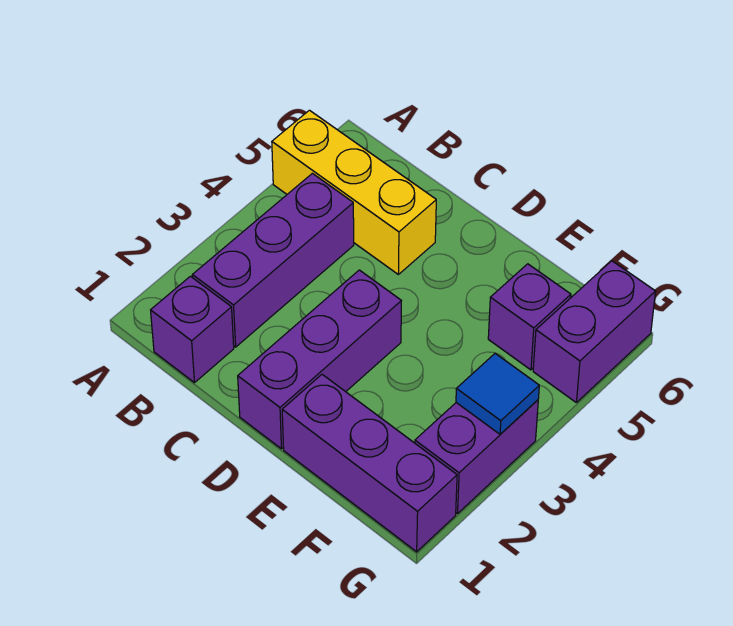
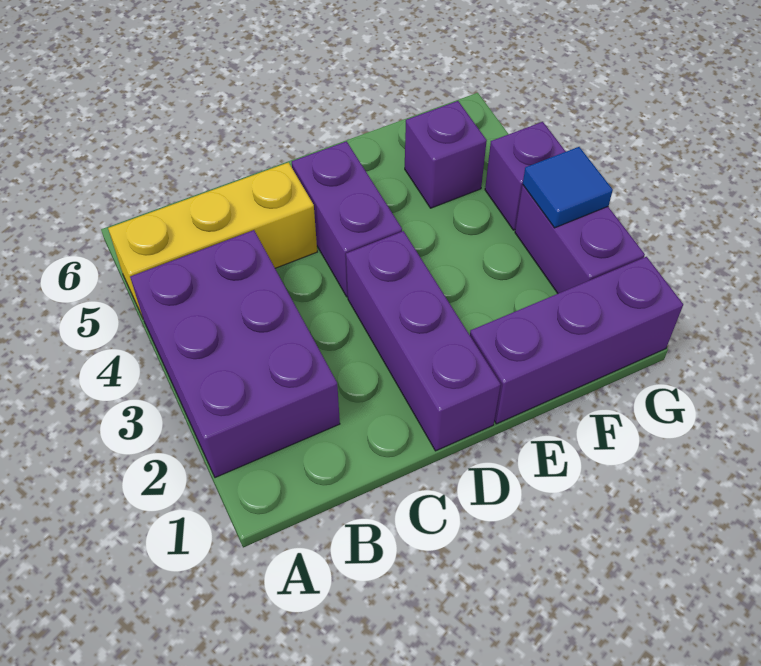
purple brick B1 level 1 -> purple brick G4 level 1
purple brick B2:B4 level 1 -> purple brick A2:B4 level 1
purple brick G5:G6 level 1 -> purple brick D4:D5 level 1

